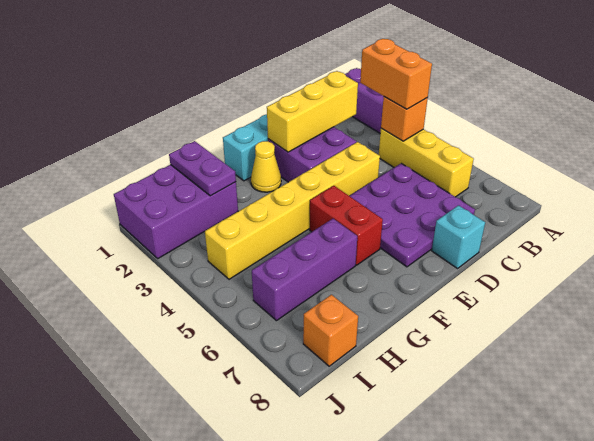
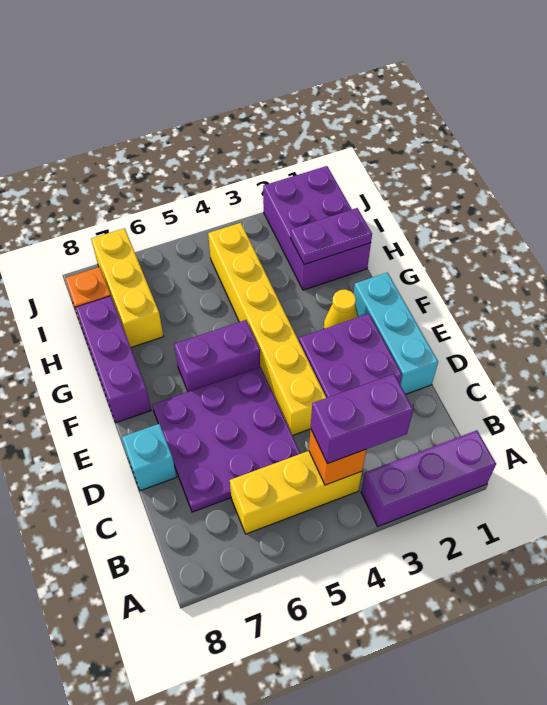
orange brick B3:B4 level 3 -> purple brick B3:B4 level 3
yellow brick C2:E2 level 2 -> yellow brick H7:J7 level 1
red brick F5:F6 level 1 -> purple brick F5:F6 level 1
purple brick G6:I6 level 1 -> purple brick F8:H8 level 1

